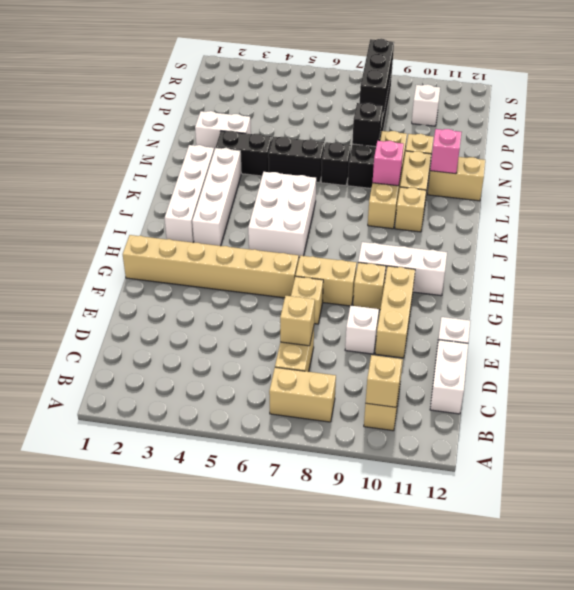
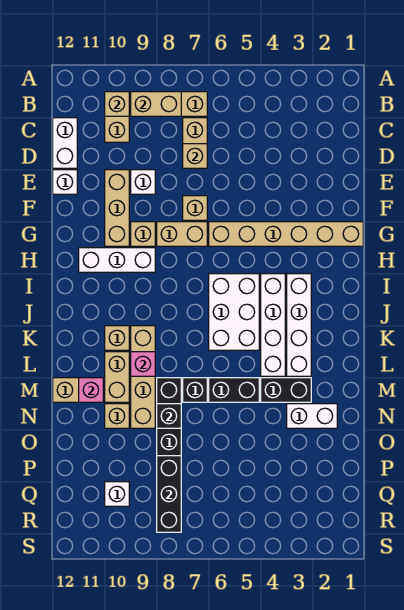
none -> tan brick B8:B9 level 2
white brick I2:L2 level 1 -> white brick I4:L4 level 1

